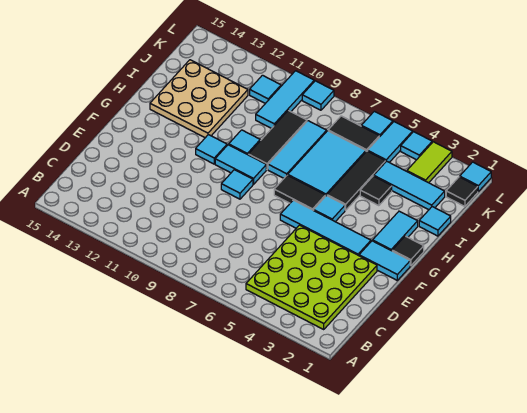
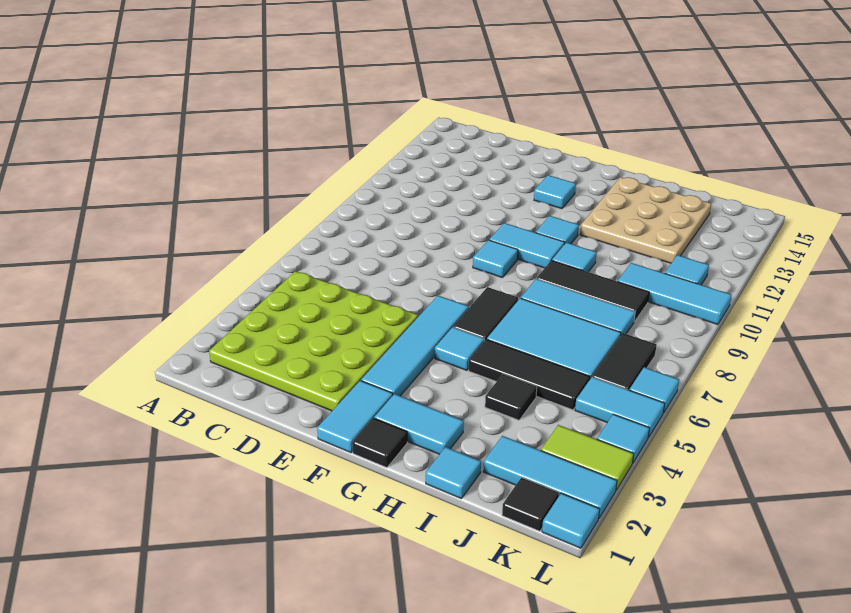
cyan tile G9:G10 level 1 -> cyan tile F10:G10 level 1
cyan tile J2:J4 level 1 -> cyan tile J2:L2 level 1
cyan tile L9 level 1 -> cyan tile F13 level 1

